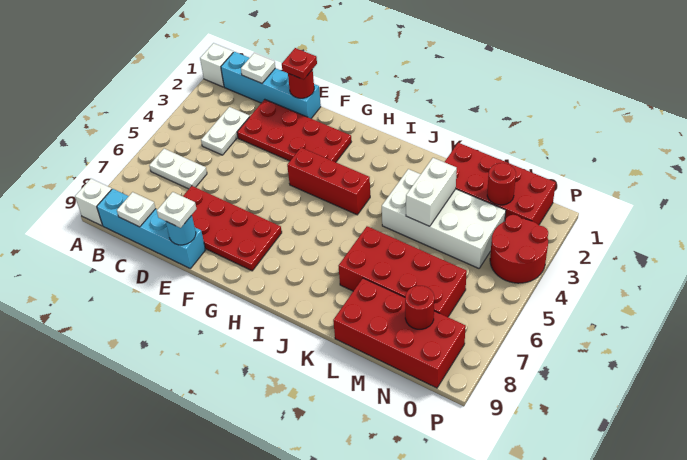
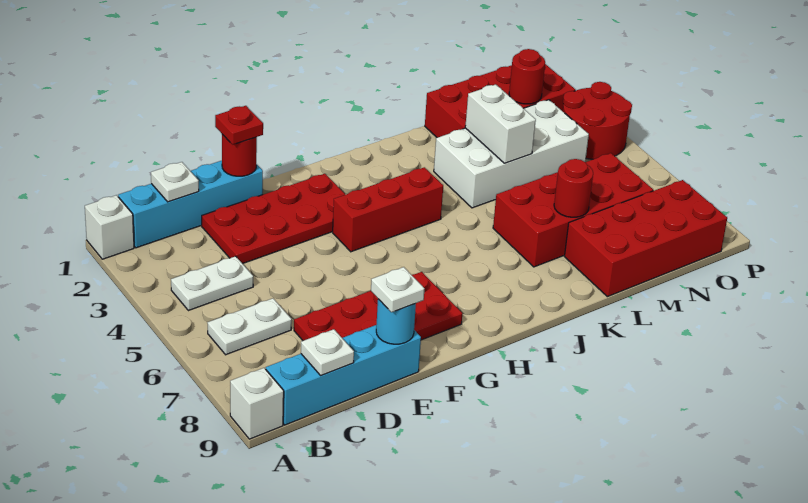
white plate C3:C4 level 1 -> white plate B4:C4 level 1
red round brick N8 level 2 -> red round brick L7 level 2

